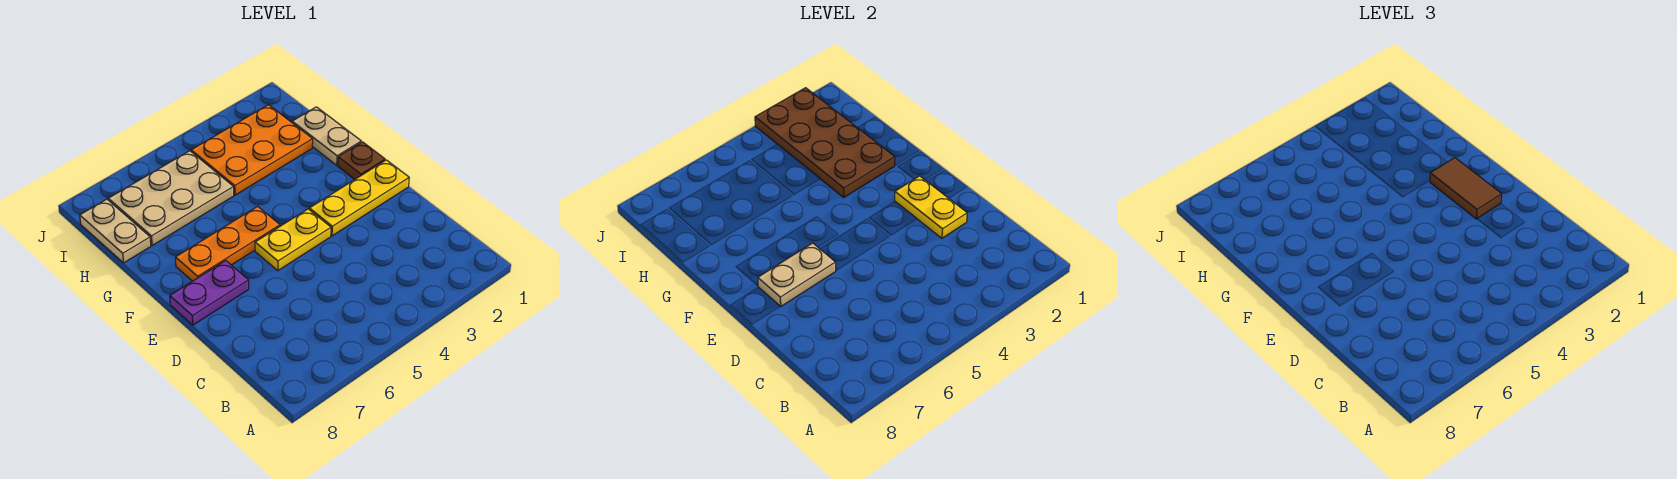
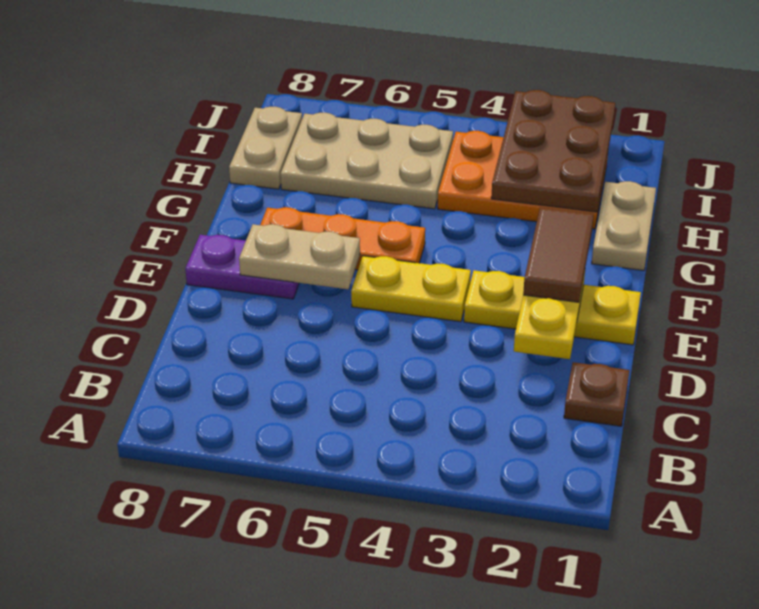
brown plate F1 level 1 -> brown plate C1 level 1
brown plate G2:J3 level 2 -> brown plate H2:J3 level 2

